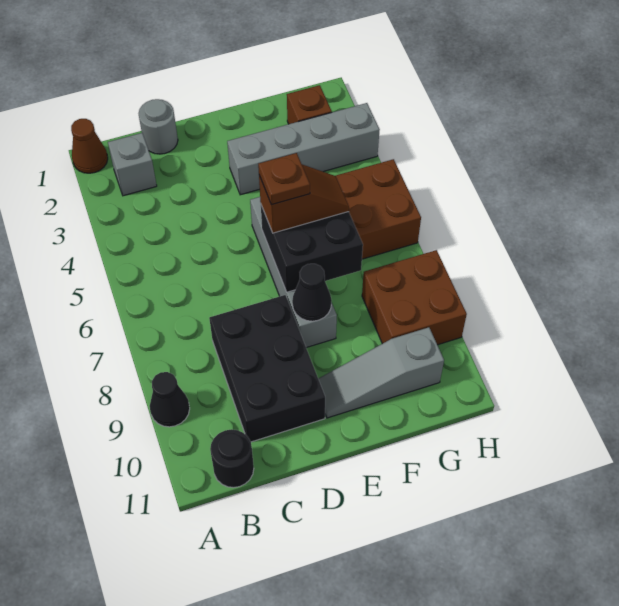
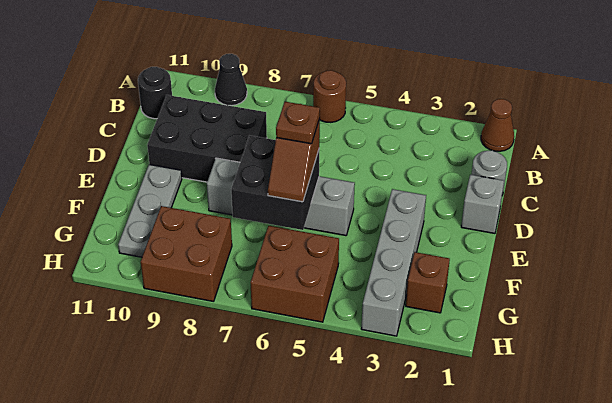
none -> brown round brick A6 level 1
grey brick B2 level 1 -> grey brick D1 level 1
black cone E8 level 2 -> none
grey slope E10:G10 level 1 top G -> grey plate E10:G10 level 1

